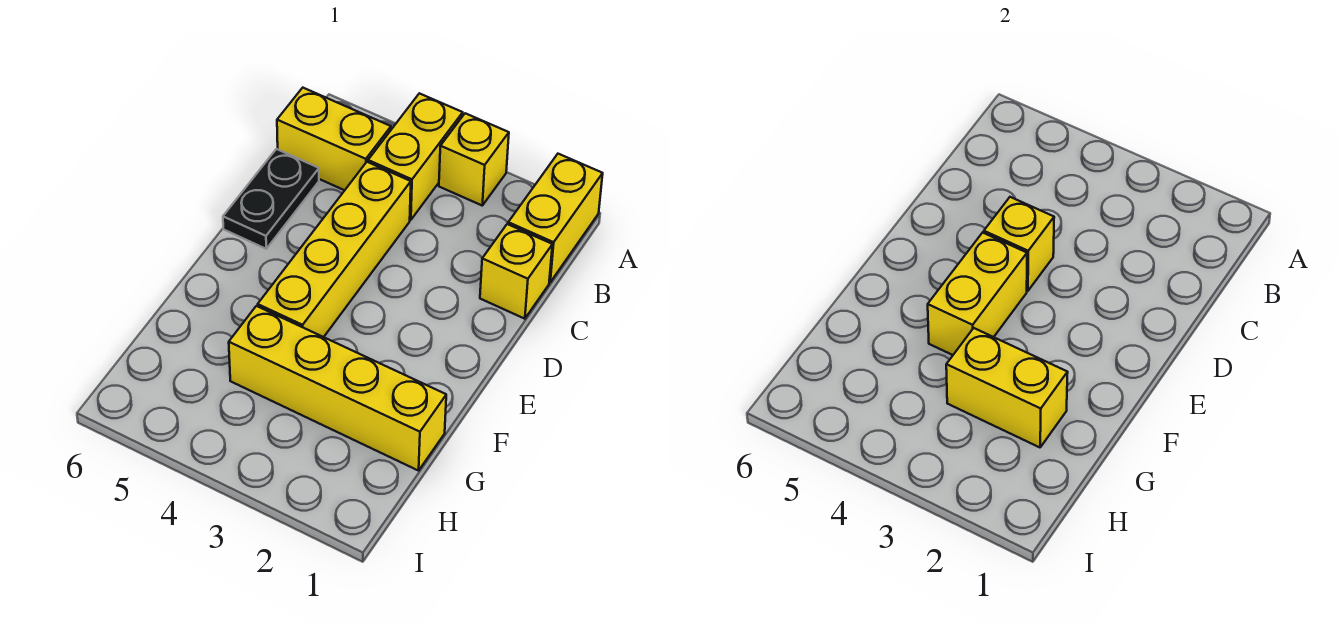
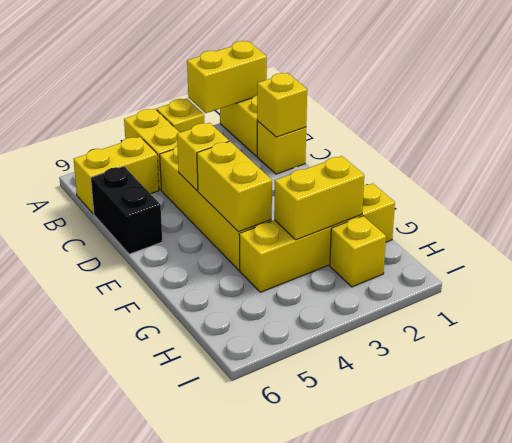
none -> yellow brick A1:A2 level 2
none -> yellow brick C1 level 2
black plate C6:D6 level 1 -> black brick C6:D6 level 1
none -> yellow brick H2 level 1

